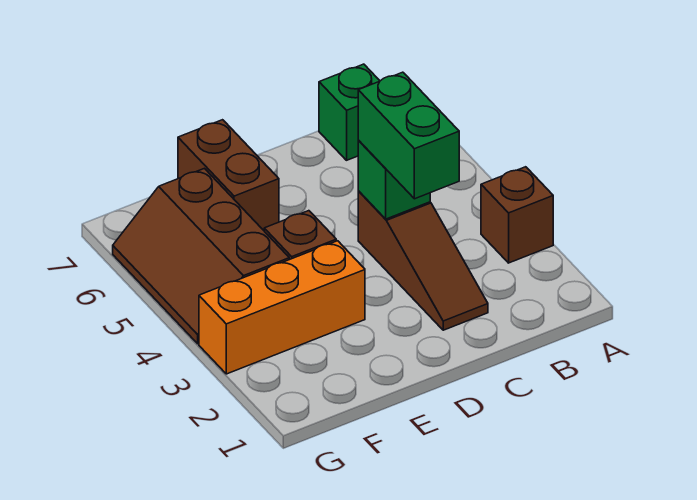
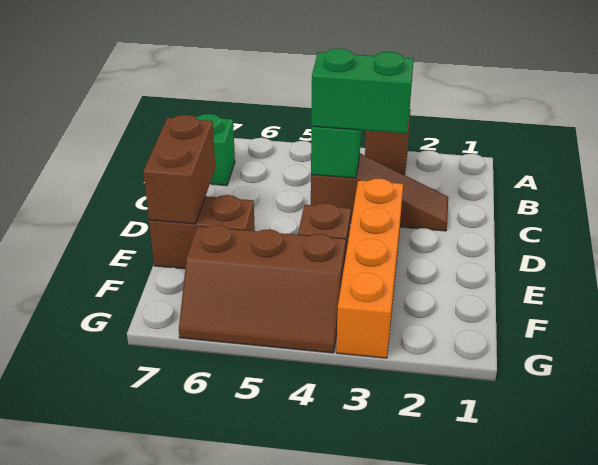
none -> brown brick D7:E7 level 2
orange brick E3:G3 level 1 -> orange brick D3:G3 level 1

